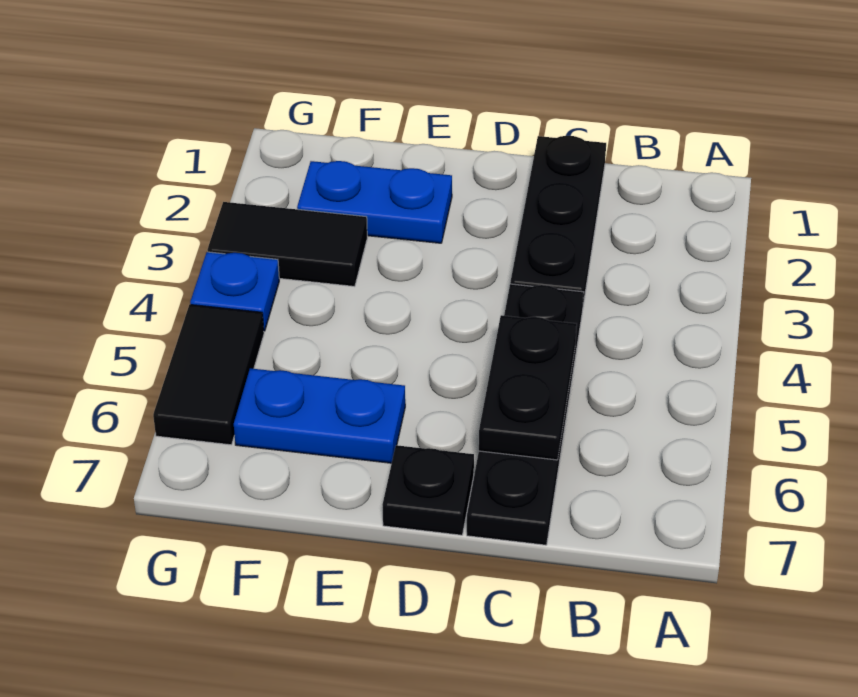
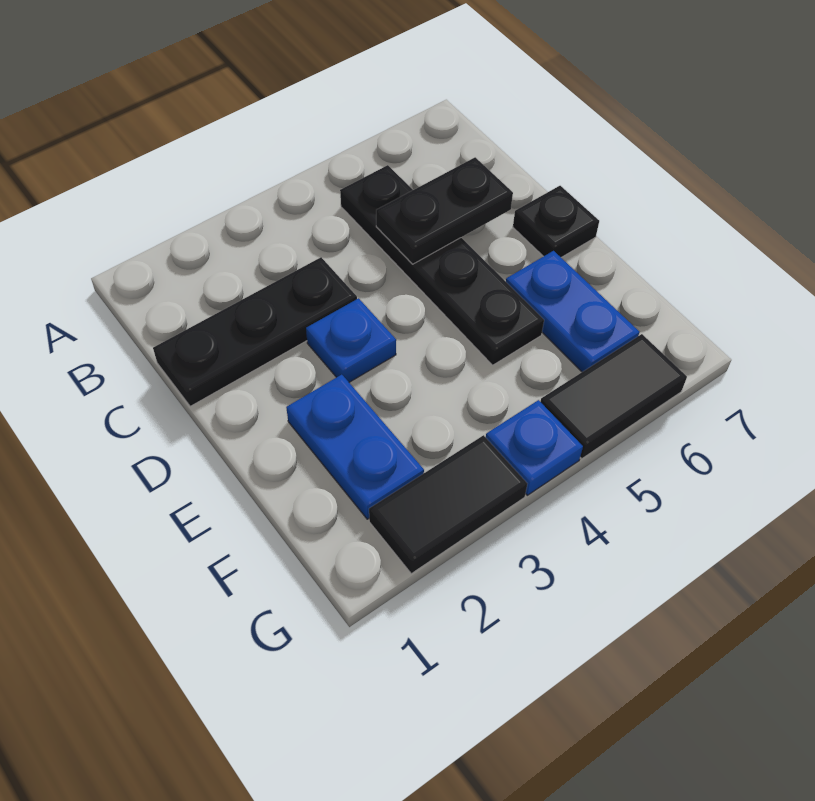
black plate C4:C7 level 1 -> black plate B5:E5 level 1
none -> blue plate D3 level 1
black tile F3:G3 level 1 -> black tile G2:G3 level 1

